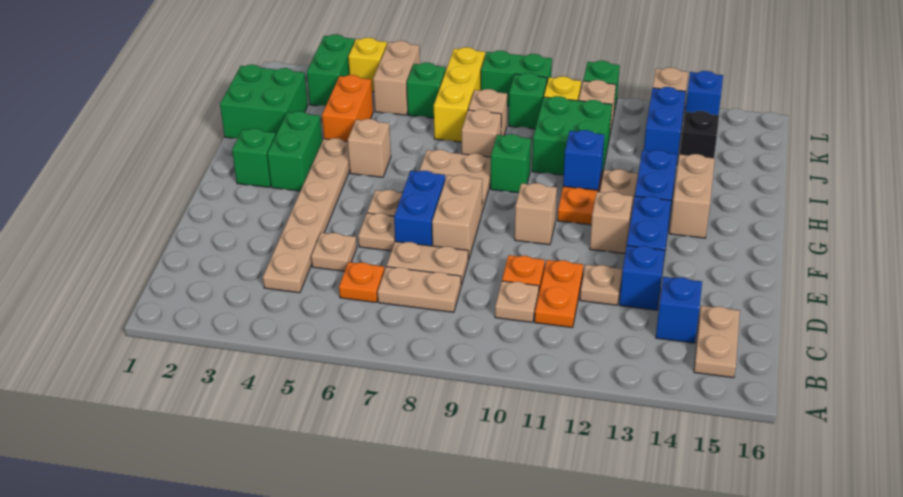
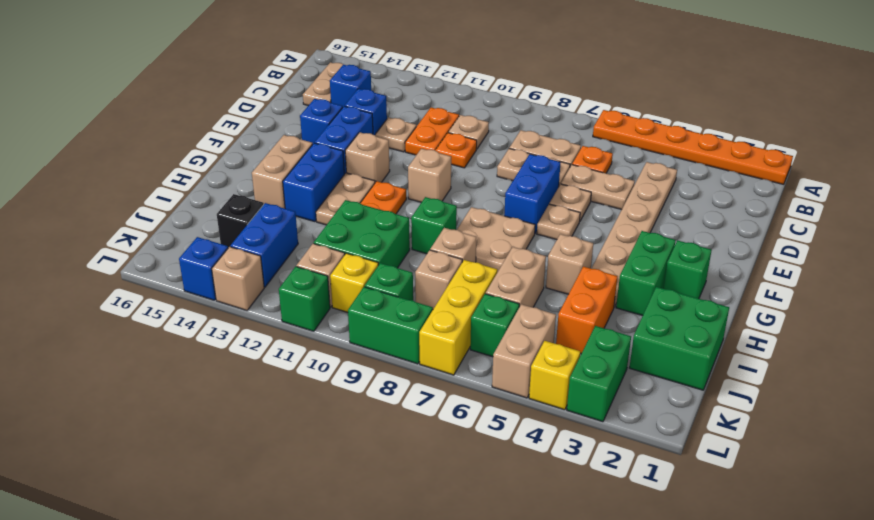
none -> orange plate A1:A6 level 1
tan plate D5 level 1 -> tan plate D5:D6 level 1
tan brick E8:F8 level 1 -> tan brick I6:J6 level 1
blue brick H11 level 2 -> blue brick E14 level 1

